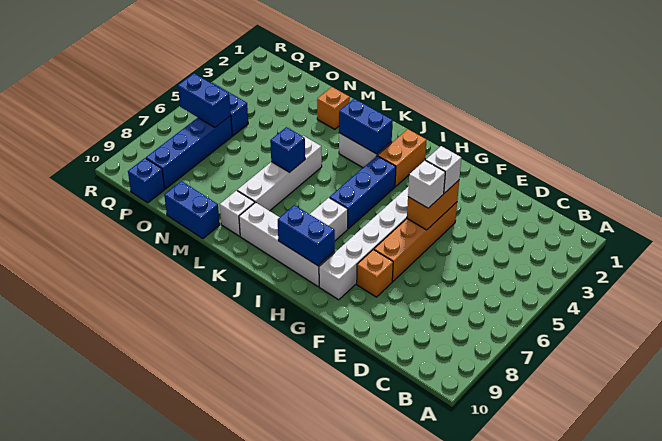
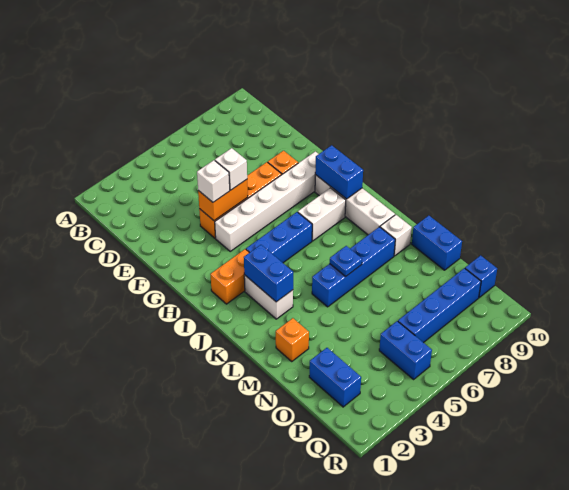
white brick L5:L8 level 1 -> blue brick L5:L8 level 1
blue brick L6 level 2 -> blue plate L6 level 2
blue brick P6:Q6 level 2 -> blue brick O2:P2 level 1

